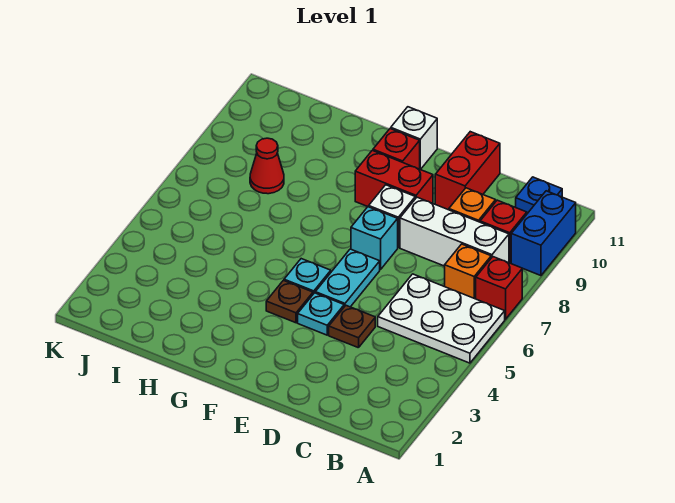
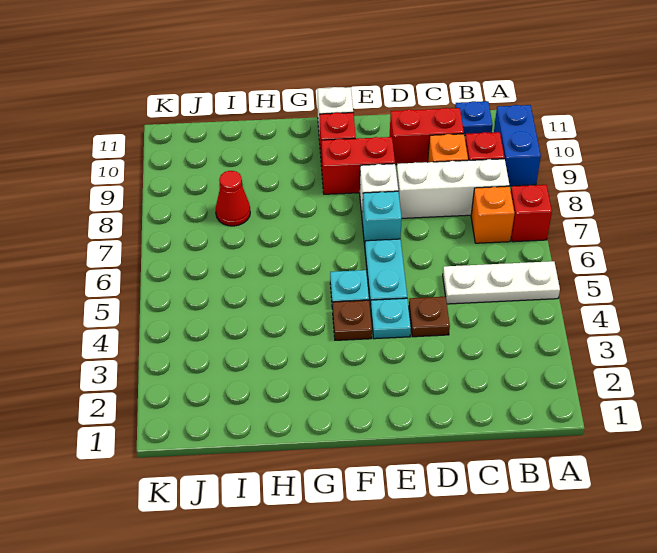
white plate A5:C6 level 1 -> white plate A5:C5 level 1
red brick D10:D11 level 1 -> red brick C10:D10 level 1

